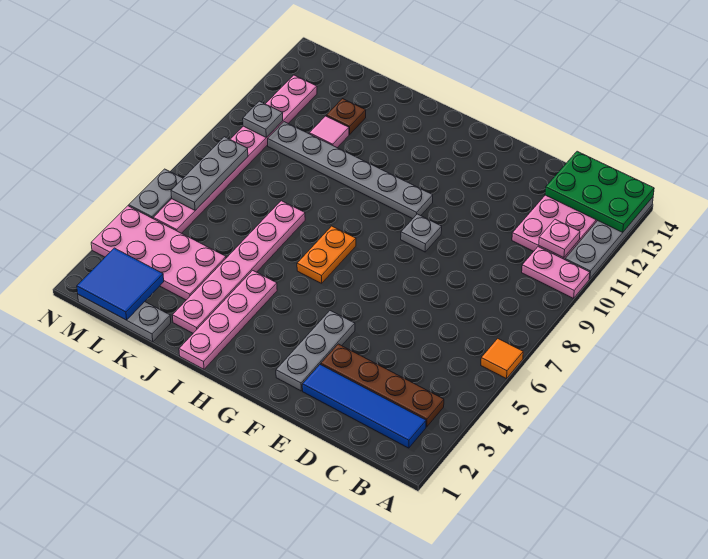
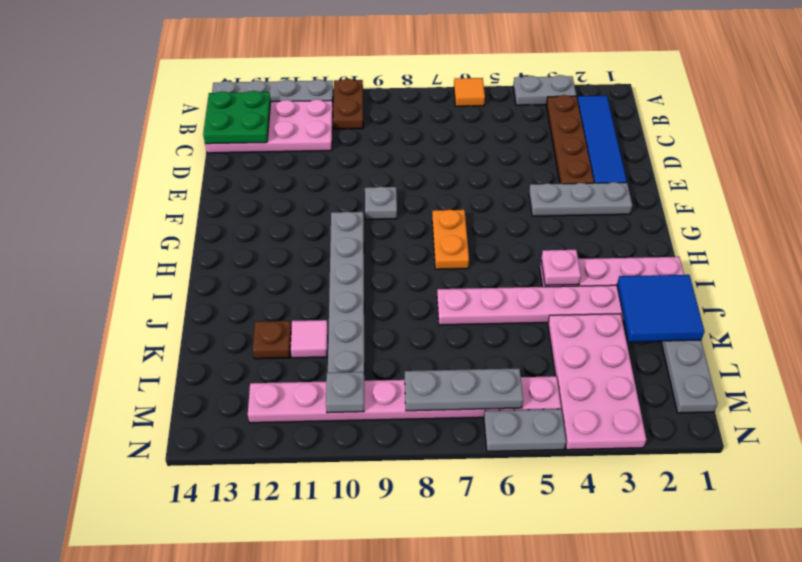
none -> grey plate A3:A4 level 1
pink plate A10:B10 level 1 -> brown plate A10:B10 level 1
green plate A13:C14 level 2 -> green plate B13:C14 level 2
pink plate B11 level 2 -> pink plate I4 level 2
orange plate H6:H7 level 1 -> orange plate G7:H7 level 1
blue tile L1:M2 level 2 -> blue tile J1:K2 level 2

